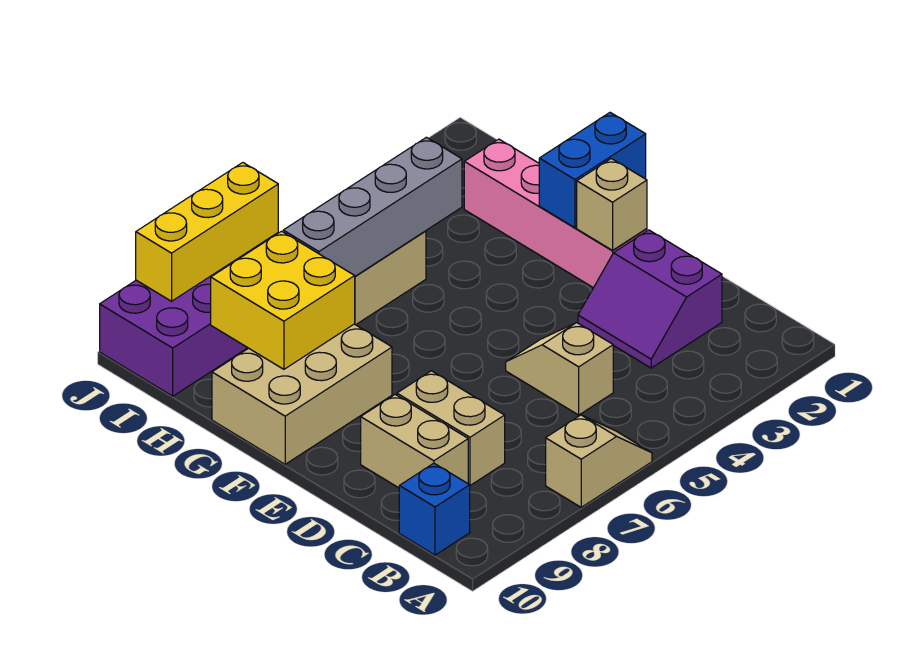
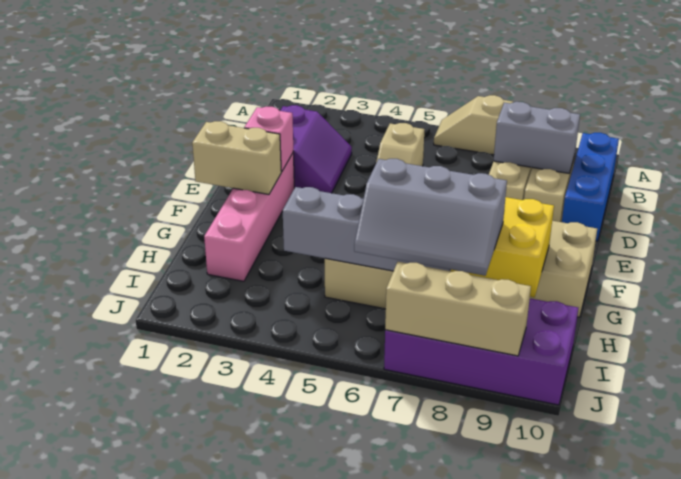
blue brick B10 level 1 -> blue brick B10:D10 level 1
none -> grey brick C8:C9 level 2
tan brick E2 level 2 -> pink brick E2 level 2
blue brick F1:F2 level 2 -> tan brick F1:F2 level 2
none -> grey slope H6:I8 level 3 top H
yellow brick J7:J9 level 2 -> tan brick J7:J9 level 2

